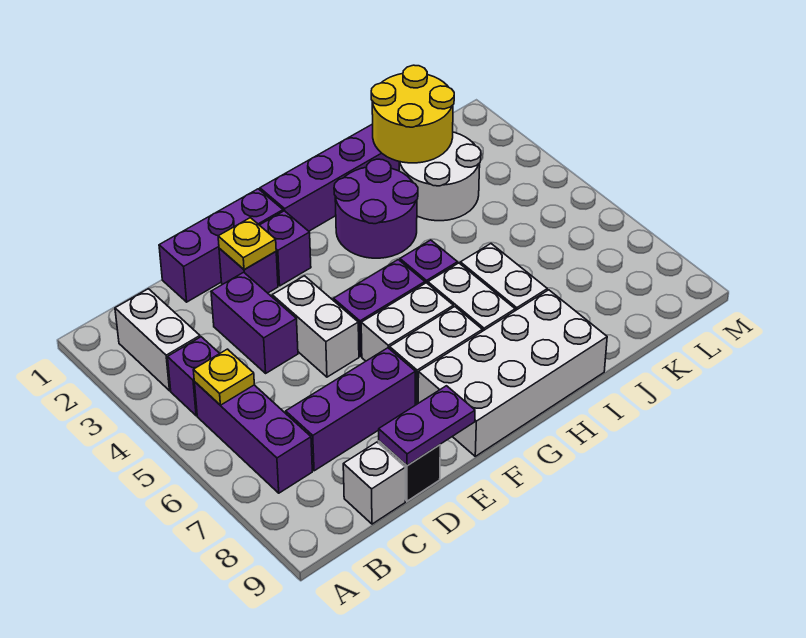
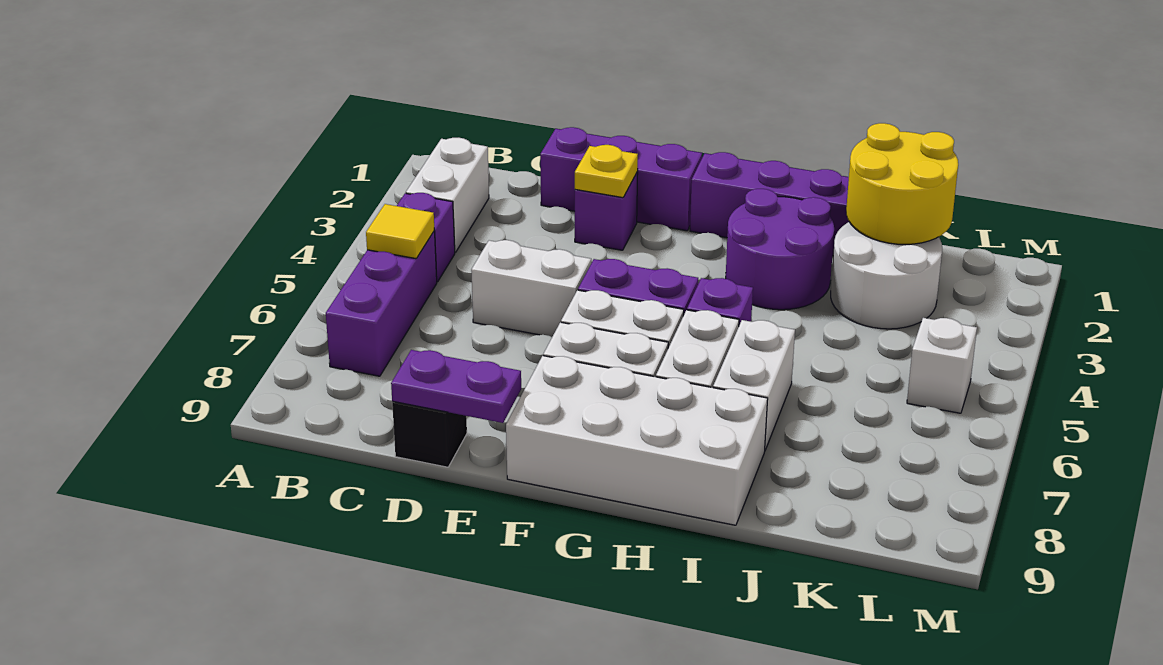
yellow plate B5 level 2 -> yellow tile B5 level 2
purple brick C7:E7 level 1 -> none
white brick C9 level 1 -> white brick L5 level 1
purple brick D3:D4 level 1 -> none
white brick E4:E5 level 1 -> white brick D5:E5 level 1
purple brick F2 level 1 -> none

